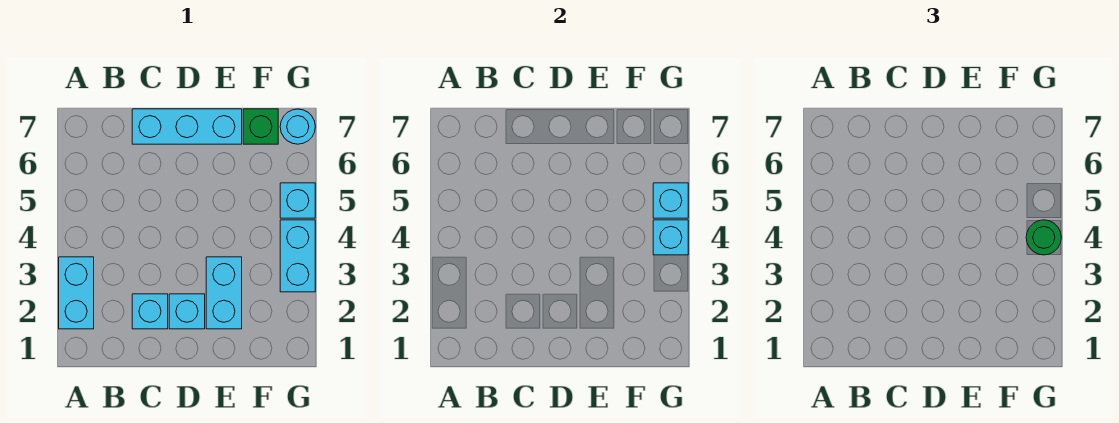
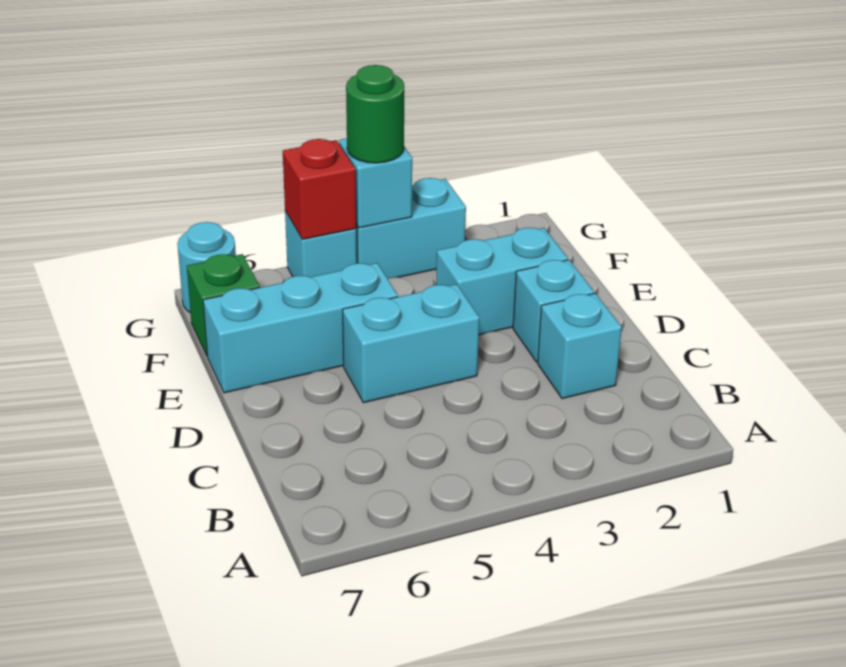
cyan brick A2:A3 level 1 -> cyan brick D4:D5 level 1
cyan brick C7:E7 level 1 -> cyan brick E5:E7 level 1
cyan brick G5 level 2 -> red brick G5 level 2

